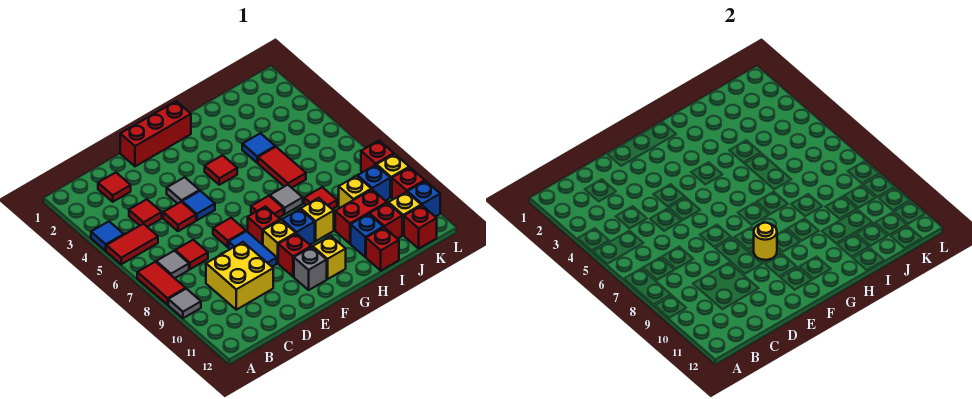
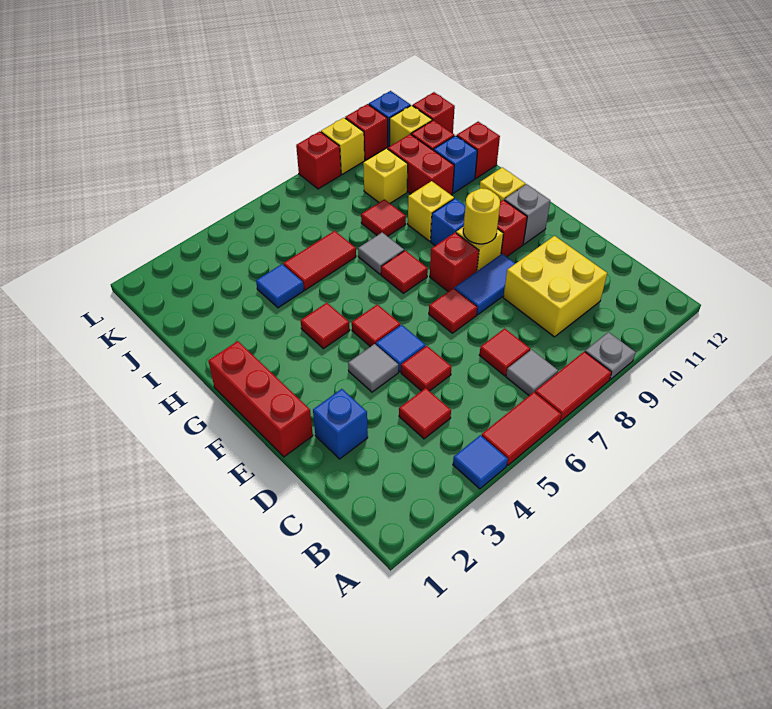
red tile A5:B5 level 1 -> red tile A5:A6 level 1
grey tile A9 level 1 -> grey plate A9 level 1
red tile C2 level 1 -> red tile F5 level 1
blue brick K9 level 1 -> blue brick D2 level 1

